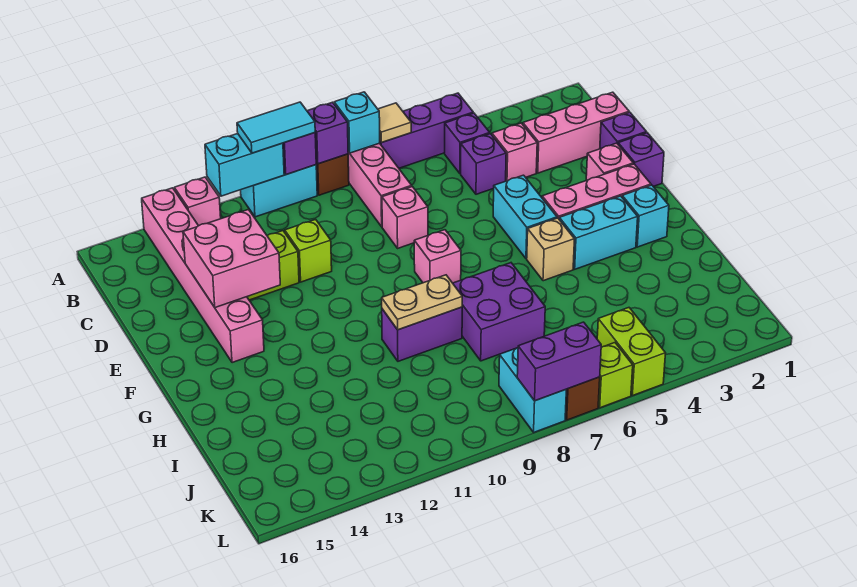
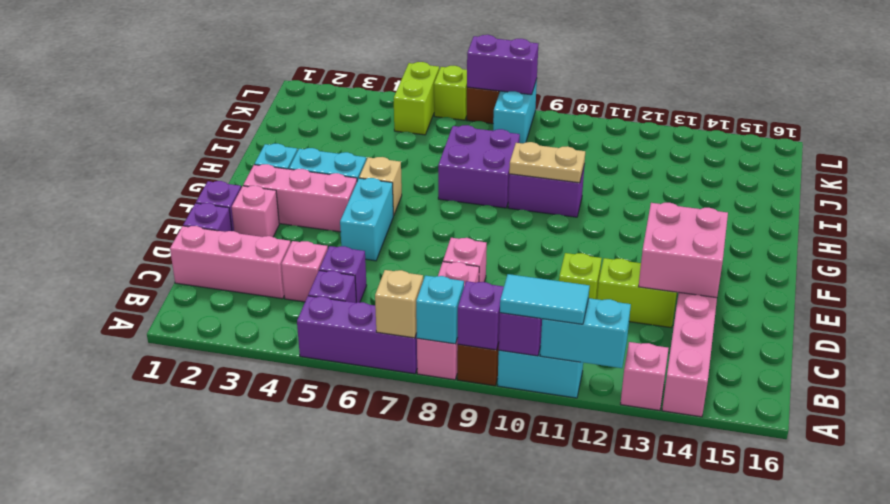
tan tile A7 level 2 -> tan brick A7 level 2
pink brick F8 level 1 -> none

